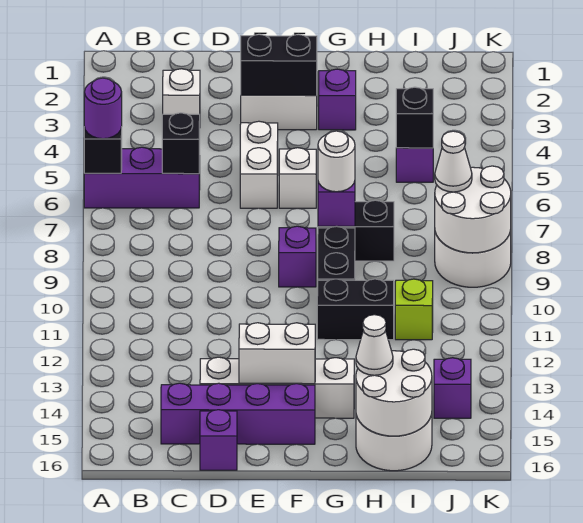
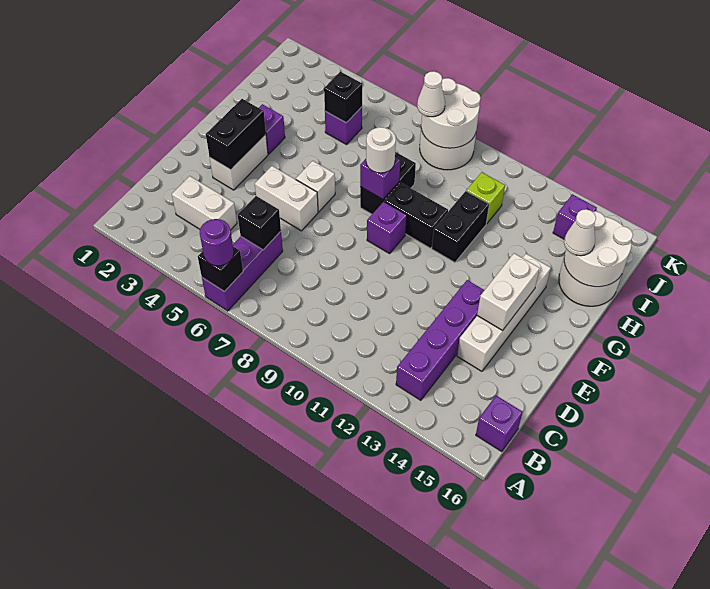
white brick C3 level 1 -> white brick C3:C4 level 1
purple brick C15:F15 level 1 -> purple brick B13:E13 level 1
purple brick D16 level 1 -> purple brick B16 level 1

